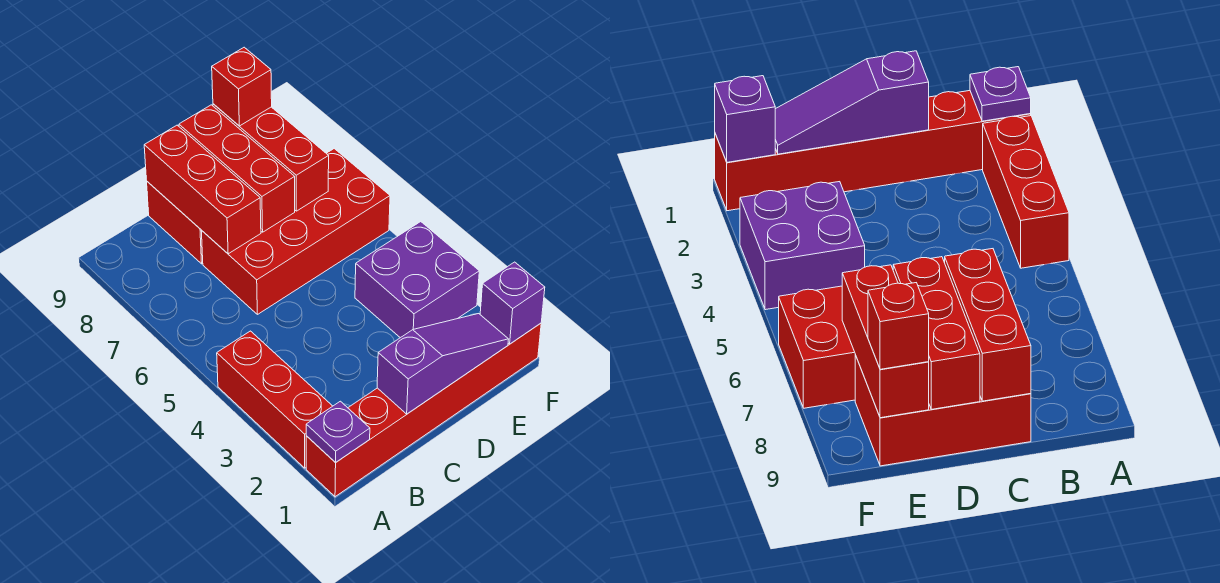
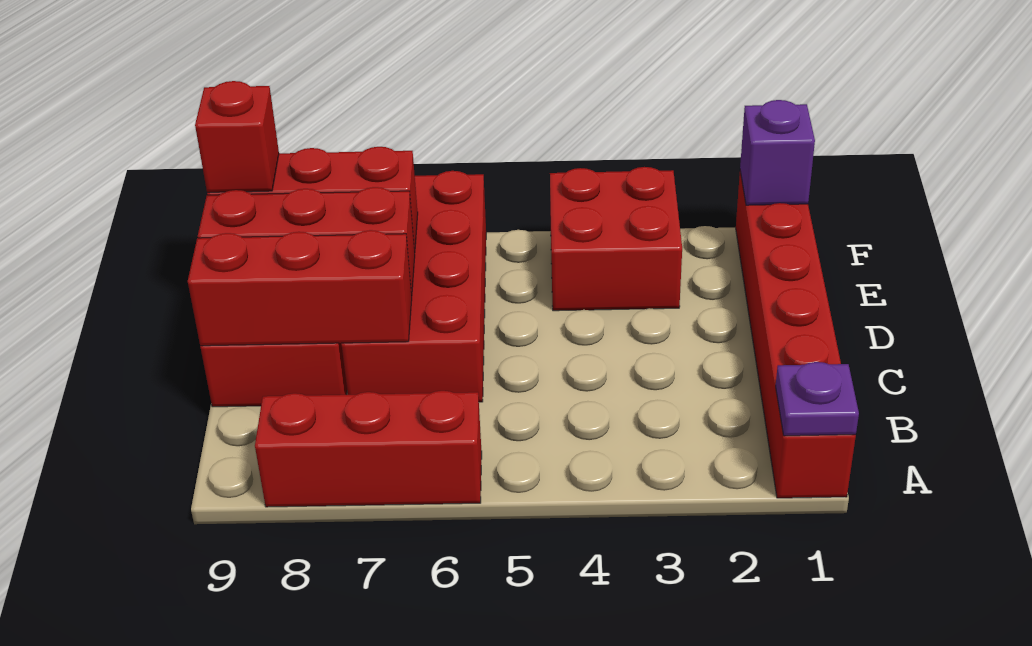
red brick A2:A4 level 1 -> red brick A6:A8 level 1
purple slope C1:E1 level 2 top C -> none
purple brick E3:F4 level 1 -> red brick E3:F4 level 1

